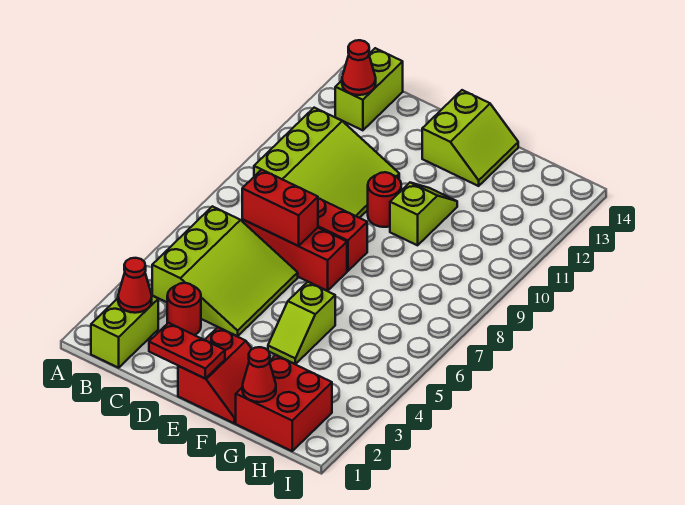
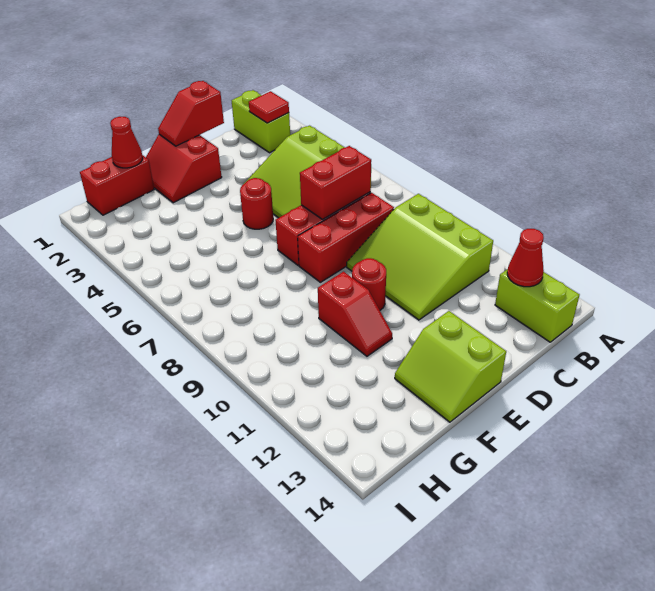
red cone B2 level 2 -> red tile B2 level 2
red round brick C3 level 1 -> red round brick E5 level 1
red plate D1:E1 level 2 -> red slope D1:E1 level 2 top D
lime slope F4:F5 level 1 top 5 -> none
lime slope F10:F11 level 1 top 10 -> red slope F10:F11 level 1 top 10
red brick G1:H2 level 1 -> red brick G1:H1 level 1

